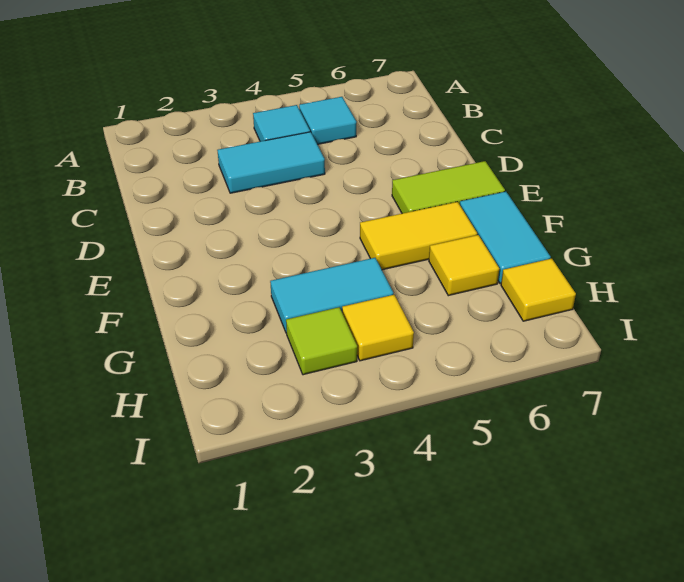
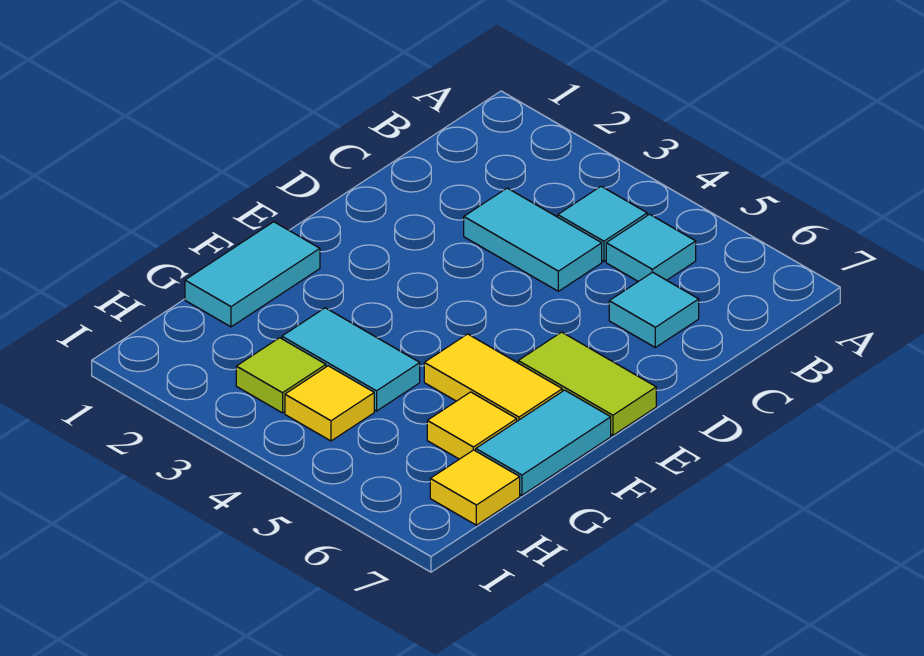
none -> cyan tile C6 level 1
none -> cyan tile F1:G1 level 1

